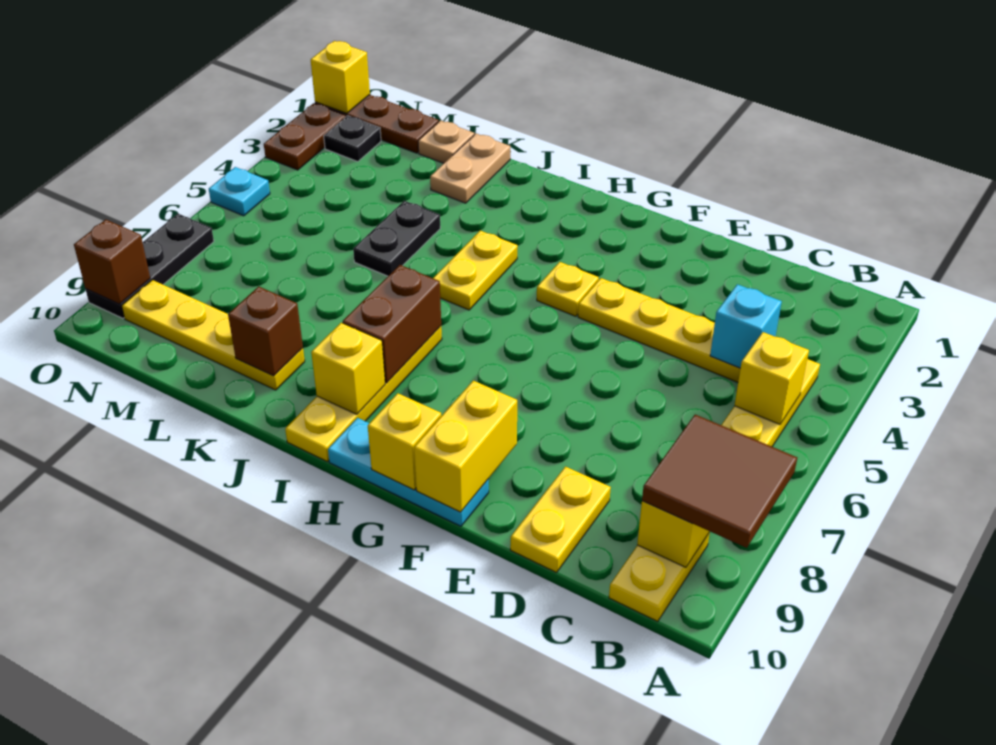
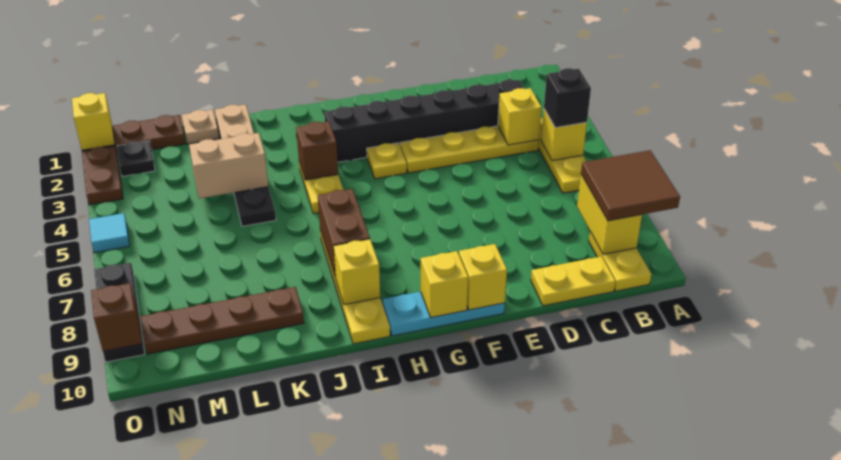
none -> black brick B5 level 3
none -> black brick C3:H3 level 1
cyan brick C4 level 2 -> yellow brick C4 level 2
yellow plate D9:D10 level 1 -> yellow plate C10:D10 level 1
yellow brick F9:F10 level 2 -> yellow brick F10 level 2
none -> tan brick K4:L4 level 2
yellow plate K9:N9 level 1 -> brown plate K9:N9 level 1
brown brick K9 level 2 -> brown brick I4 level 2
cyan plate O5 level 1 -> cyan tile O5 level 1

